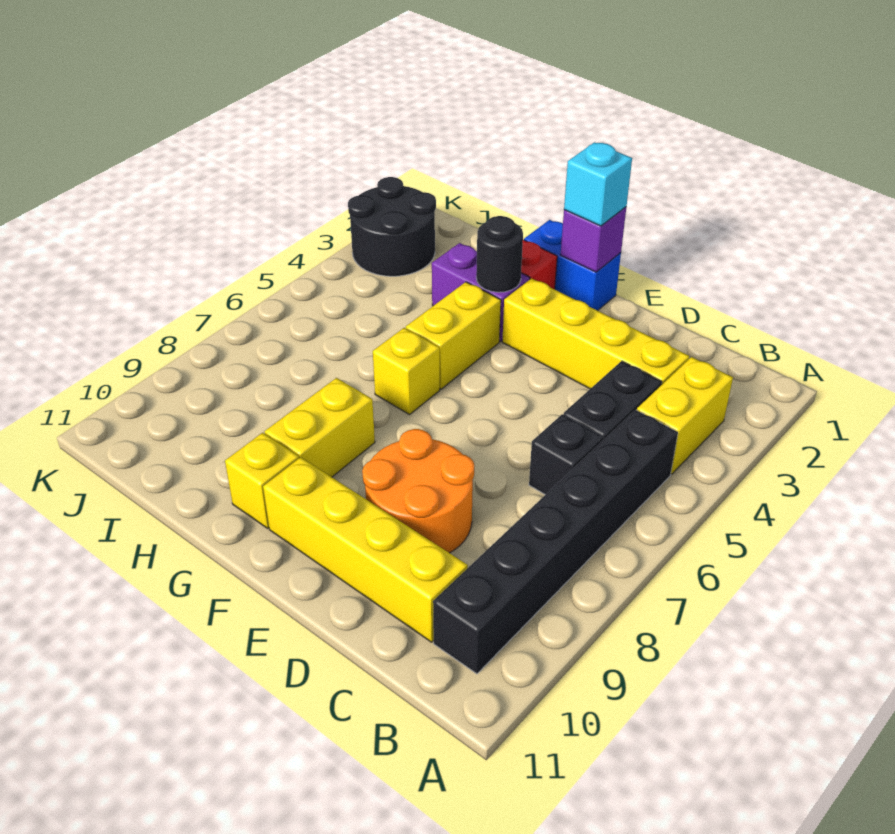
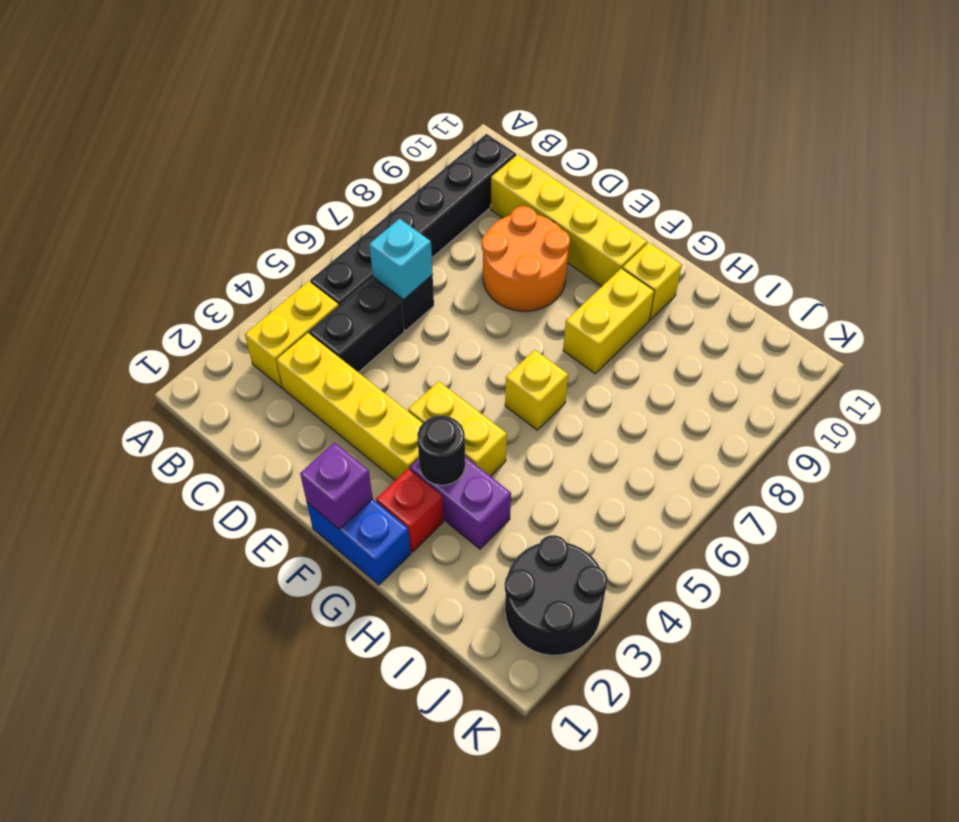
cyan brick F1 level 3 -> cyan brick C6 level 2
yellow brick G4:G5 level 1 -> yellow brick F4:G4 level 1

